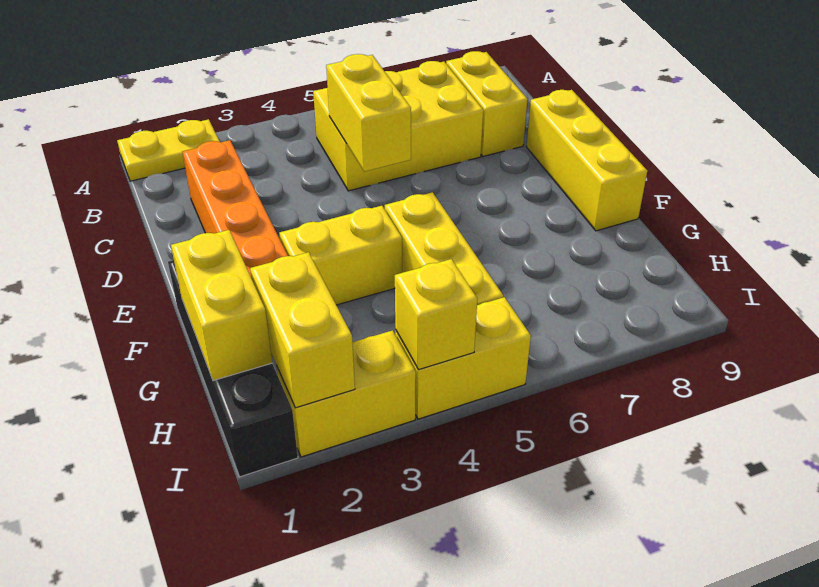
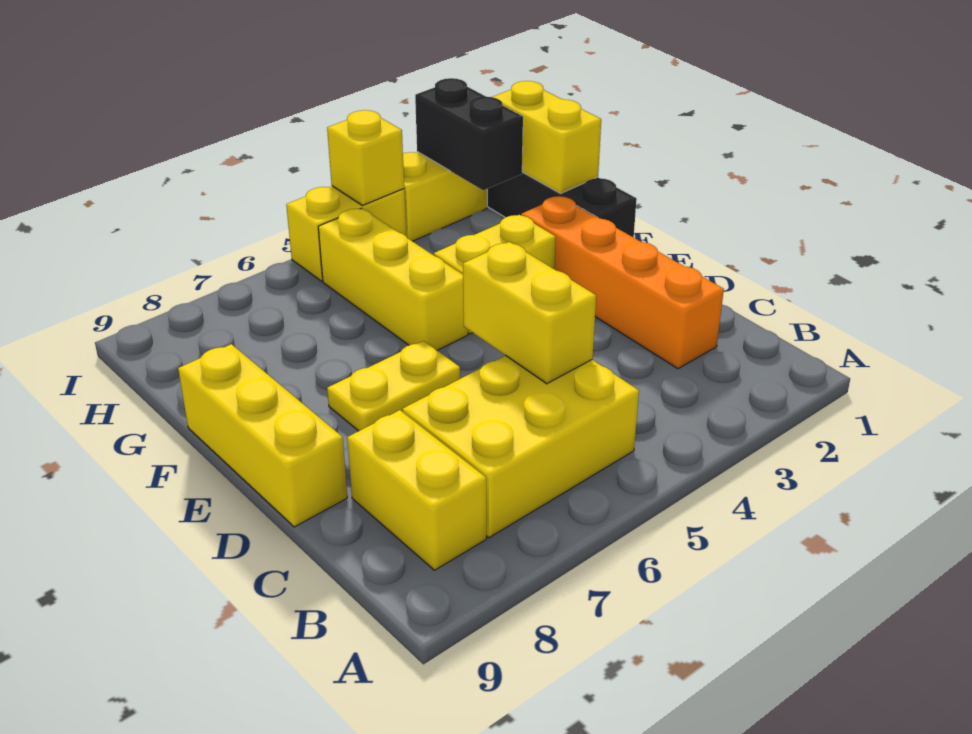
yellow plate A1:A2 level 1 -> yellow plate E6:E7 level 1
yellow brick H2:I2 level 2 -> black brick H2:I2 level 2

